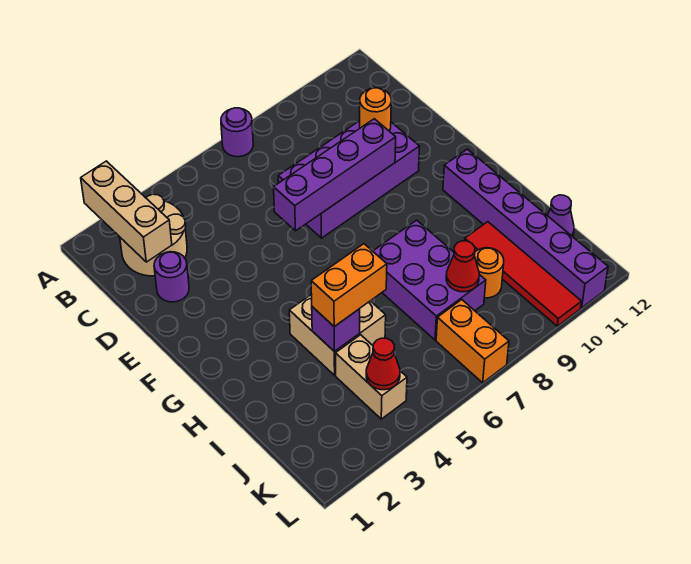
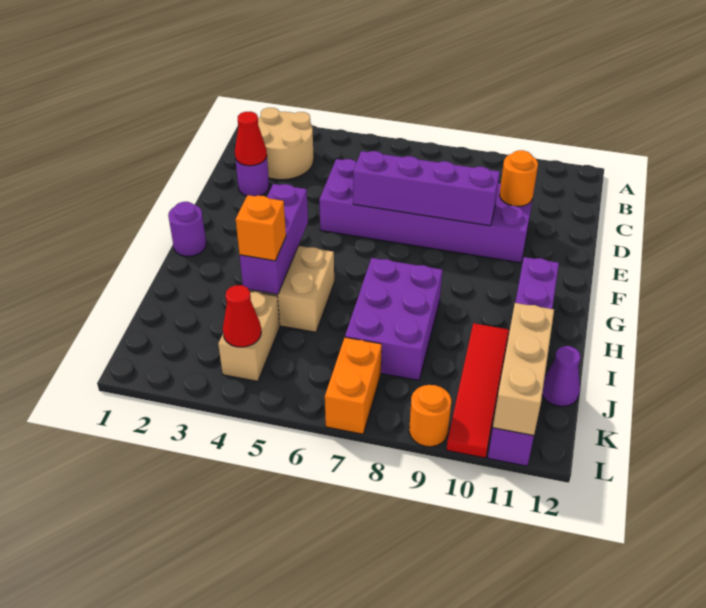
tan brick A2:C2 level 2 -> tan brick J11:L11 level 2
purple round brick A7 level 1 -> purple round brick G1 level 1
purple brick D7:E10 level 1 -> purple brick D5:E10 level 1
purple brick I4 level 2 -> purple brick G4:I4 level 2
orange brick I4:I5 level 3 -> orange brick I4 level 3
red cone J8 level 2 -> red cone D2 level 2
orange round brick J9 level 1 -> orange round brick L9 level 1

